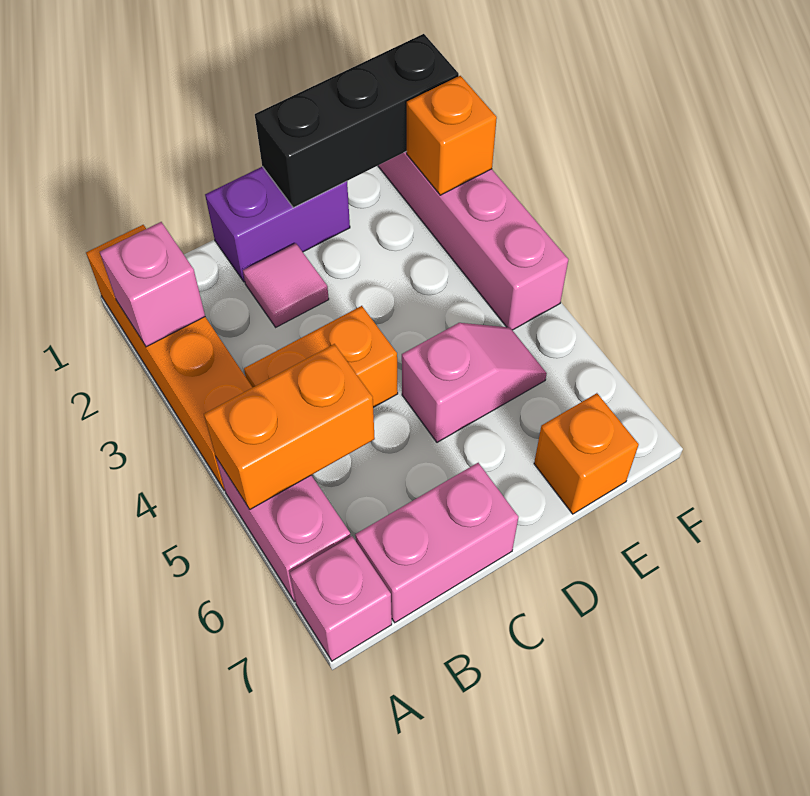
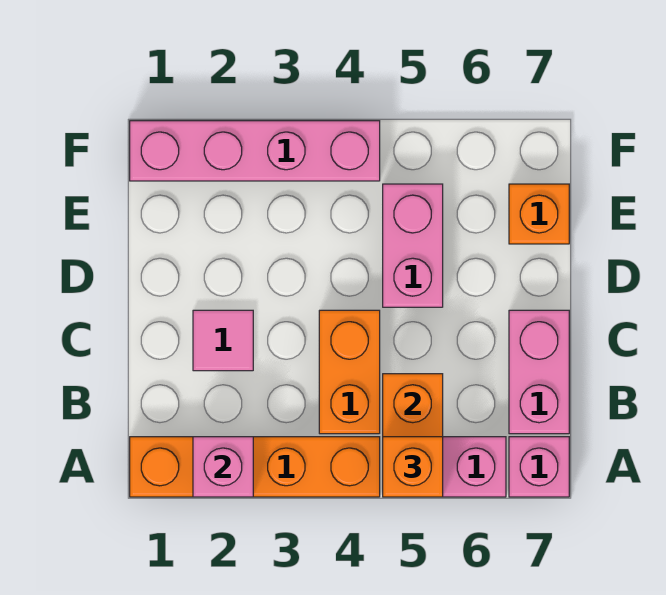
purple brick C1:D1 level 1 -> none
black brick D1:F1 level 2 -> none
pink slope D5:E5 level 1 top D -> pink brick D5:E5 level 1
orange brick F2 level 2 -> orange brick A5 level 3

